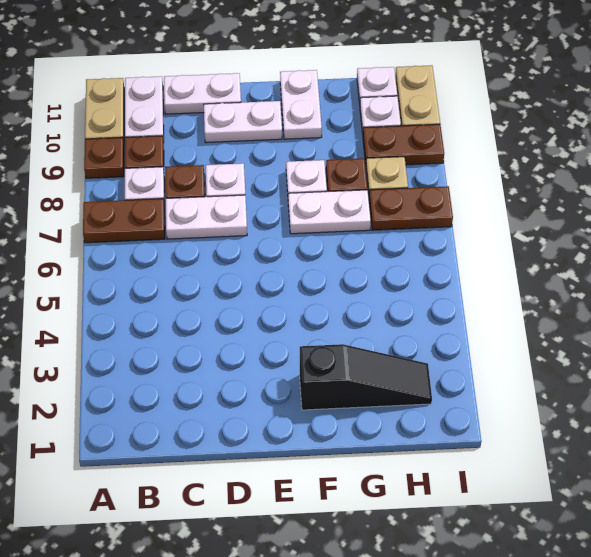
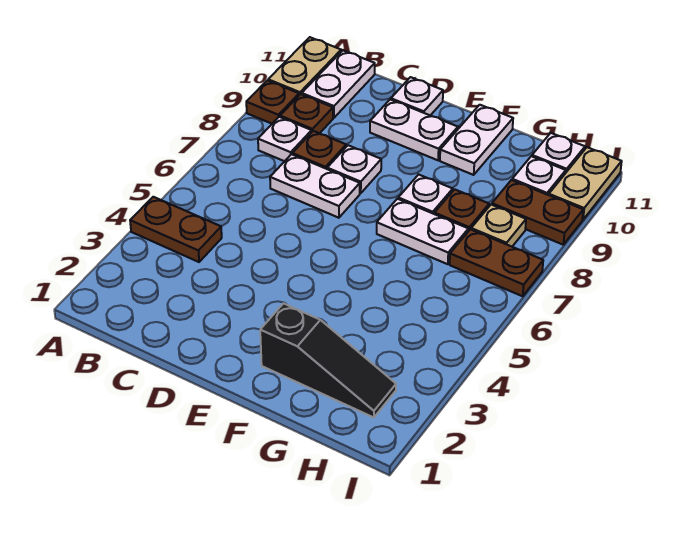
brown plate A7:B7 level 1 -> brown plate A4:B4 level 1
white plate C11:D11 level 1 -> white plate D11 level 1

